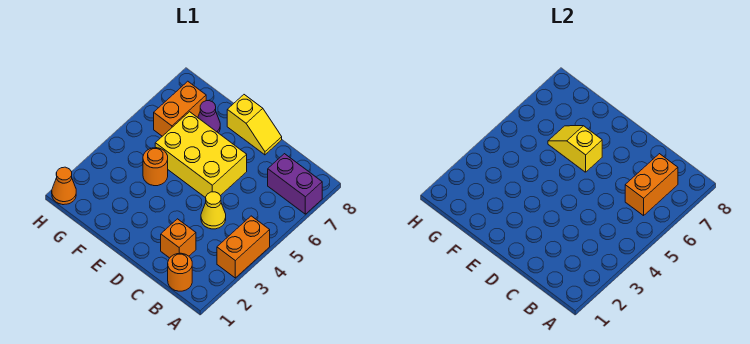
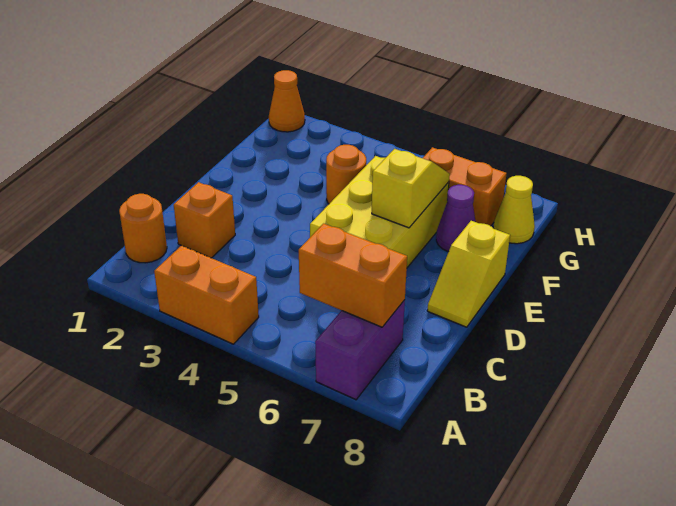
yellow cone C4 level 1 -> yellow cone G8 level 1

